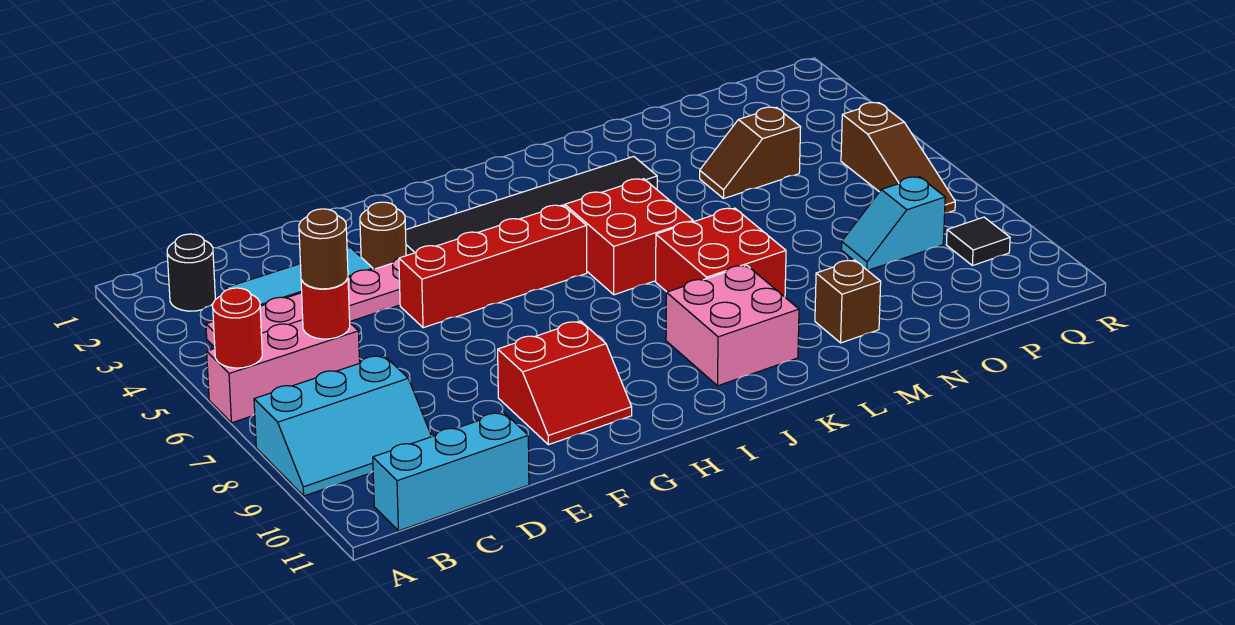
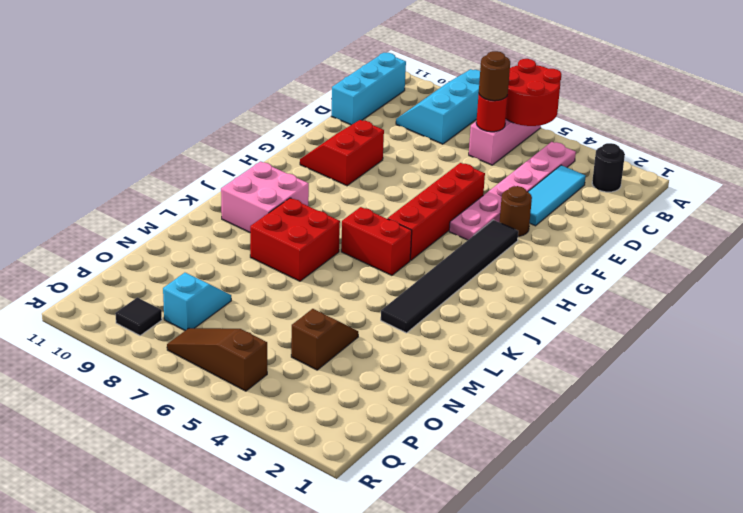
red round brick A6 level 2 -> red round brick A5:B6 level 2
red brick J5:K6 level 1 -> red brick J5:J6 level 1
brown brick M10 level 1 -> none

